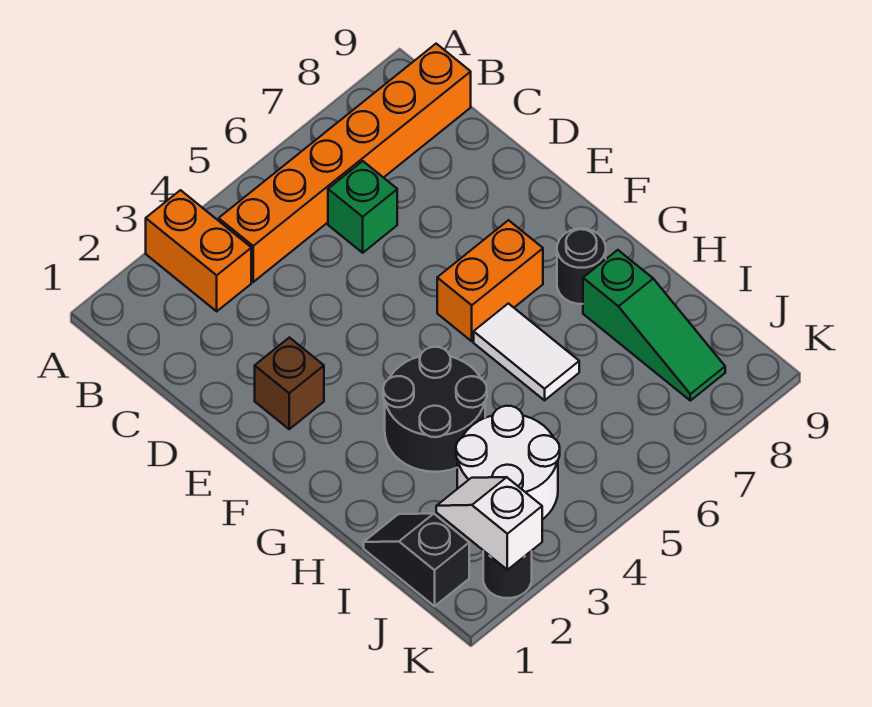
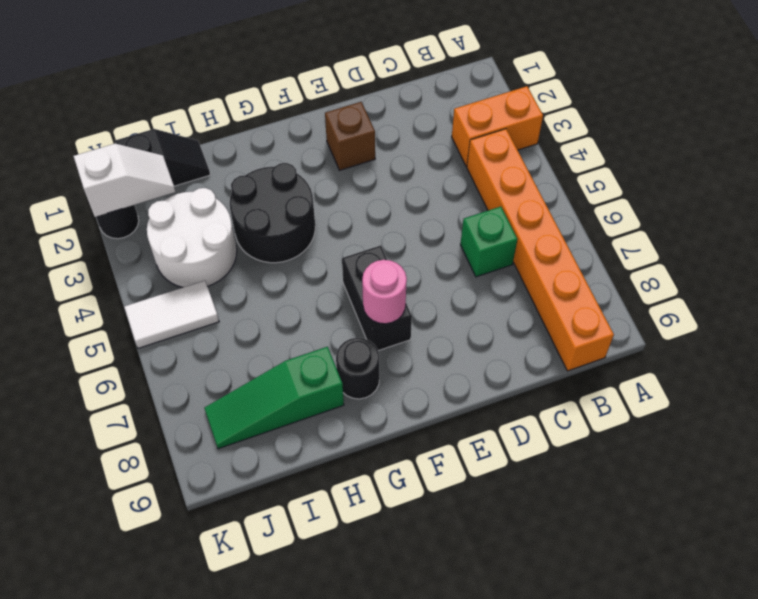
orange brick F6:F7 level 1 -> black brick F6:F7 level 1
none -> pink round brick F7 level 2
white tile G6:H6 level 1 -> white tile J5:K5 level 1

